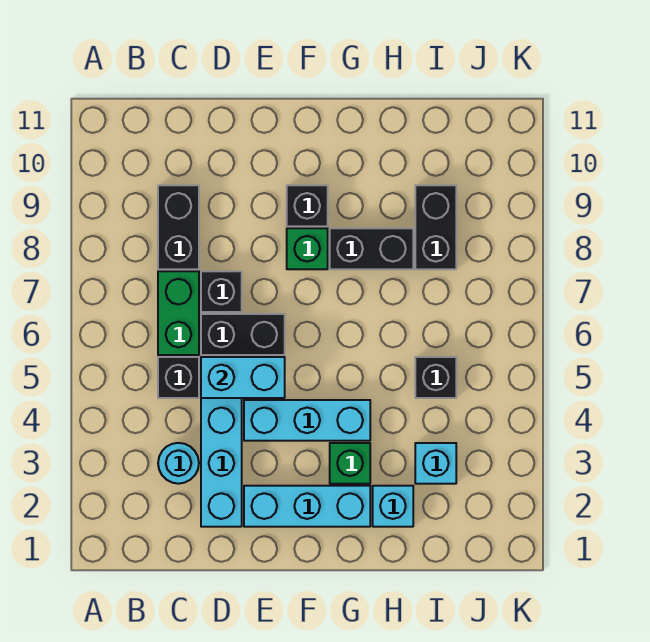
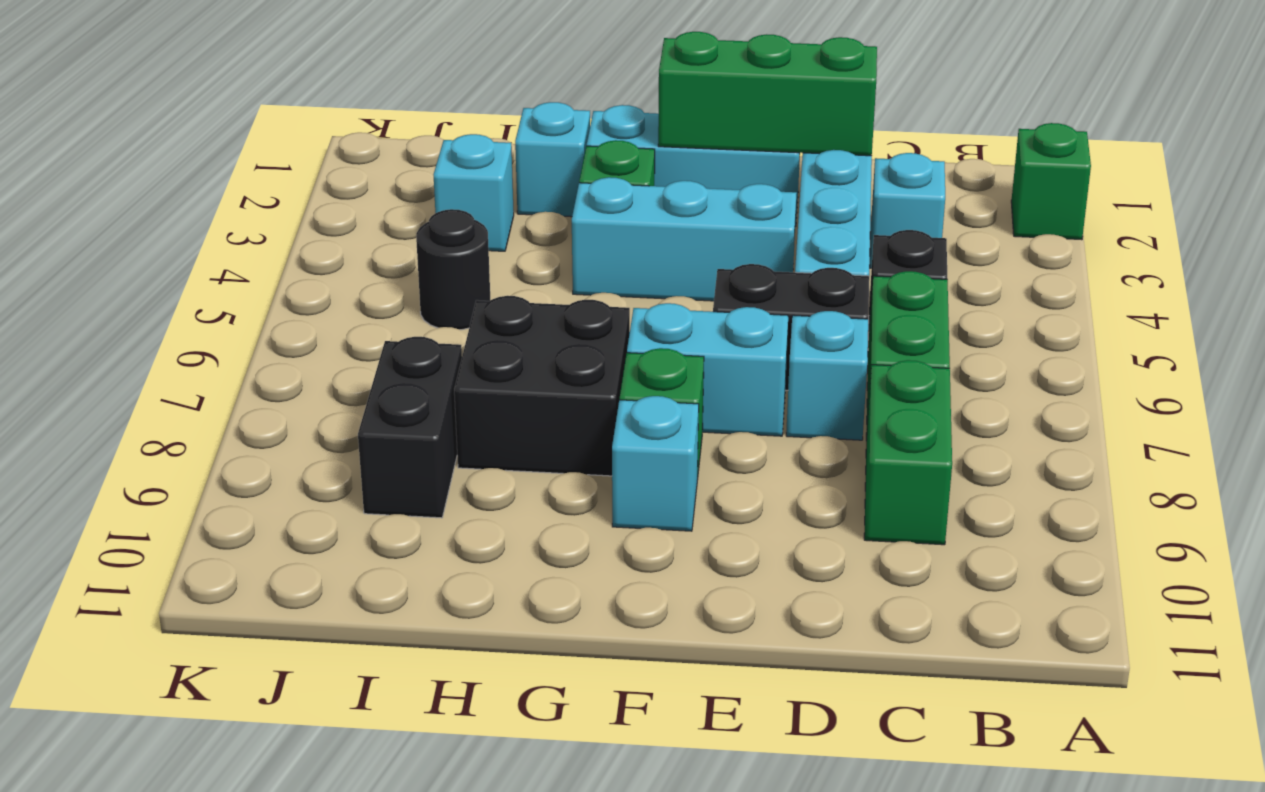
none -> green brick A2 level 1
cyan round brick C3 level 1 -> cyan brick C3 level 1
black brick C8:C9 level 1 -> green brick C8:C9 level 1
none -> green brick D2:F2 level 2
cyan brick D5:E5 level 2 -> cyan brick E7:F7 level 1
black brick D7 level 1 -> cyan brick D7 level 1
black brick F9 level 1 -> cyan brick F9 level 1
black brick G8:H8 level 1 -> black brick G7:H8 level 1
black brick I5 level 1 -> black round brick I5 level 1

